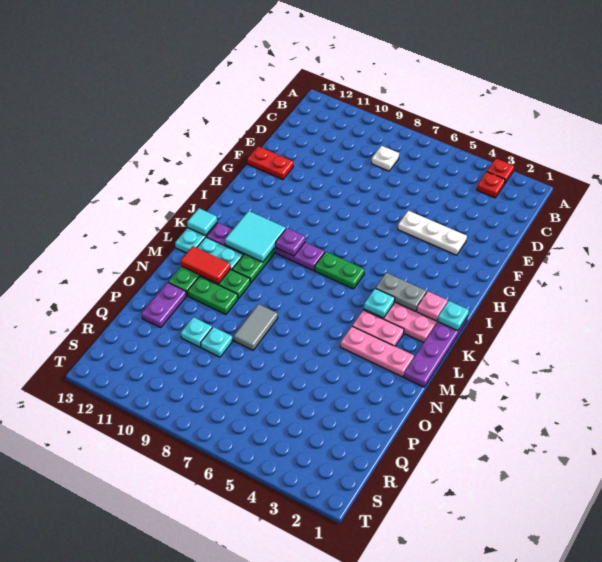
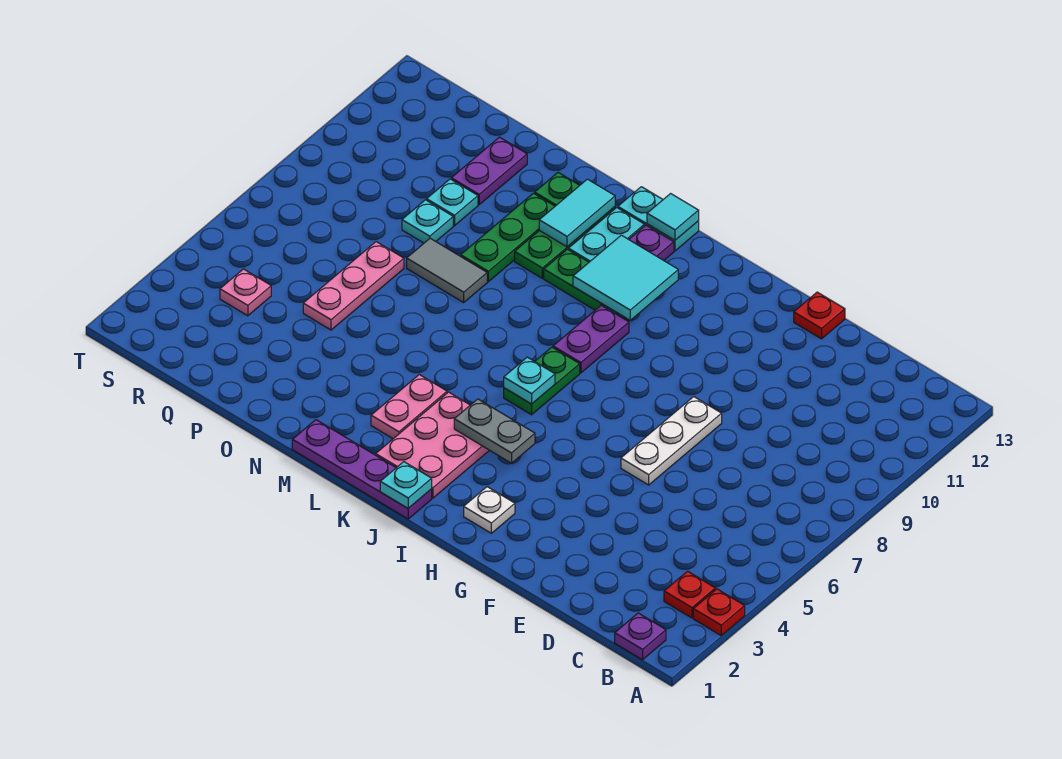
white plate C8 level 1 -> white plate H2 level 1
white plate F3:F5 level 1 -> white plate F6:F8 level 1
red plate F12:F13 level 1 -> red plate F13 level 1
pink plate J2 level 2 -> pink plate R4 level 1
grey plate J3:J4 level 2 -> grey plate I4:J4 level 2
purple plate J9 level 2 -> purple plate B1 level 1
cyan plate K4 level 2 -> cyan plate J6 level 2
pink plate M2:M4 level 1 -> pink plate P5:P7 level 1
red tile M11:M12 level 2 -> cyan tile M11:M12 level 2
green plate N10:N11 level 1 -> green plate N9:N11 level 1
purple plate O12:P12 level 1 -> purple plate P11:P12 level 1

